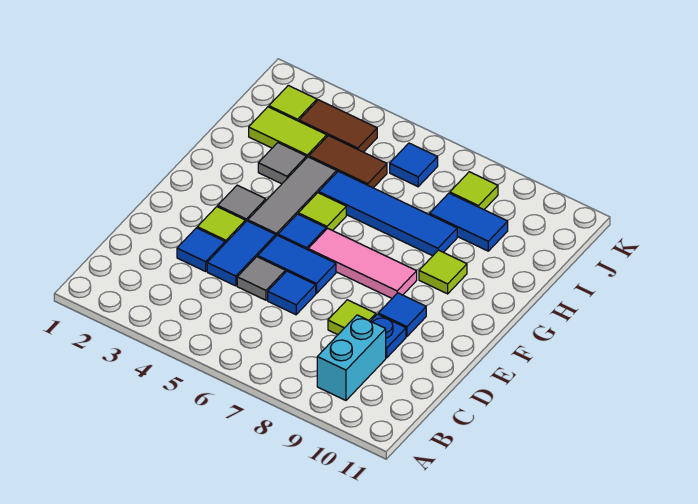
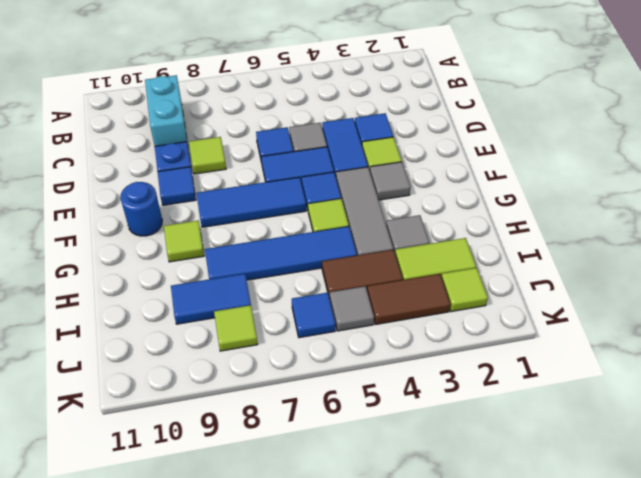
pink tile F6:F8 level 1 -> blue tile F6:F8 level 1
none -> blue round brick F10 level 1
none -> grey tile J5 level 1

